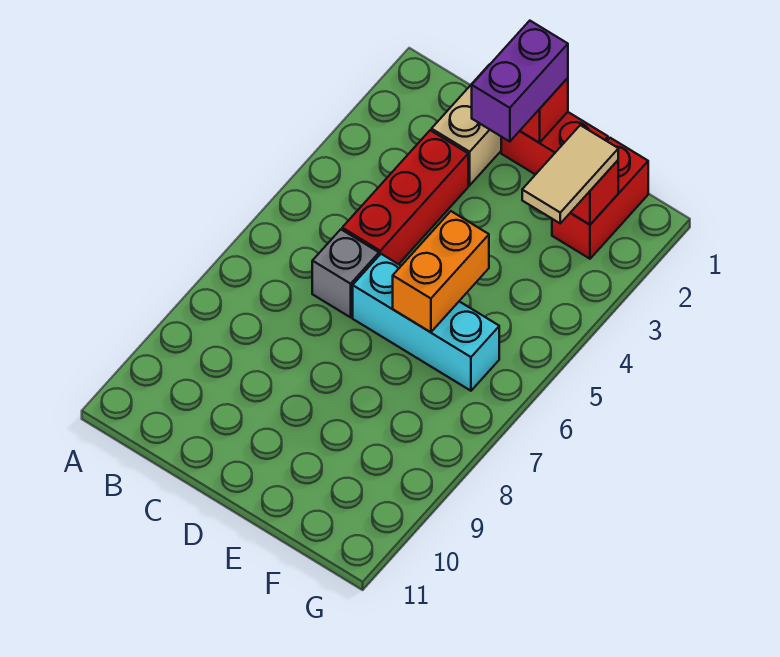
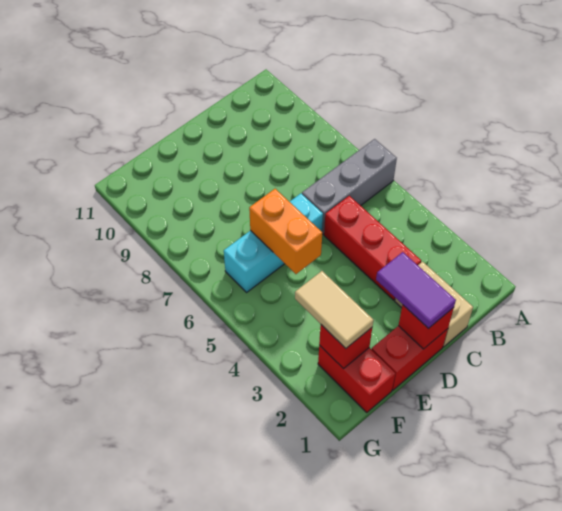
grey brick C6 level 1 -> grey brick A6:C6 level 1
purple brick D1:D2 level 3 -> purple tile D1:D2 level 3

